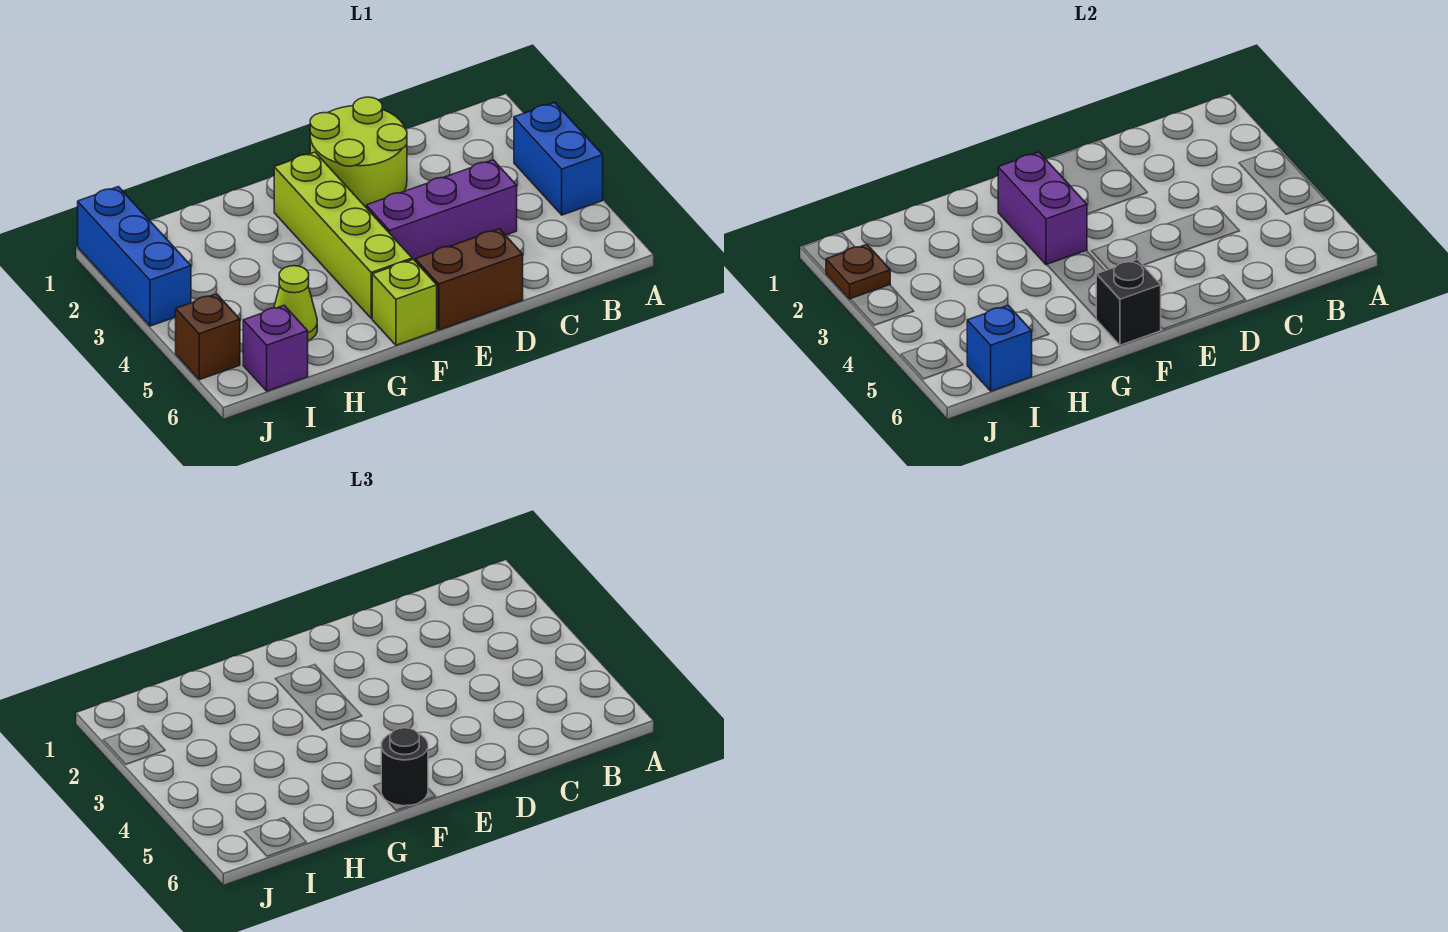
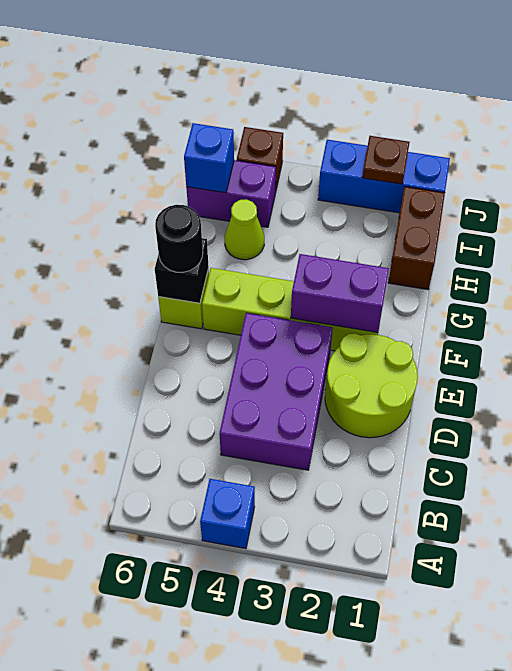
blue brick A3:A4 level 1 -> blue brick A4 level 1
purple brick C4:E4 level 1 -> purple brick C3:E4 level 1
brown brick D6:E6 level 1 -> brown brick H1:I1 level 1
purple brick I6 level 1 -> purple brick I5:I6 level 1

